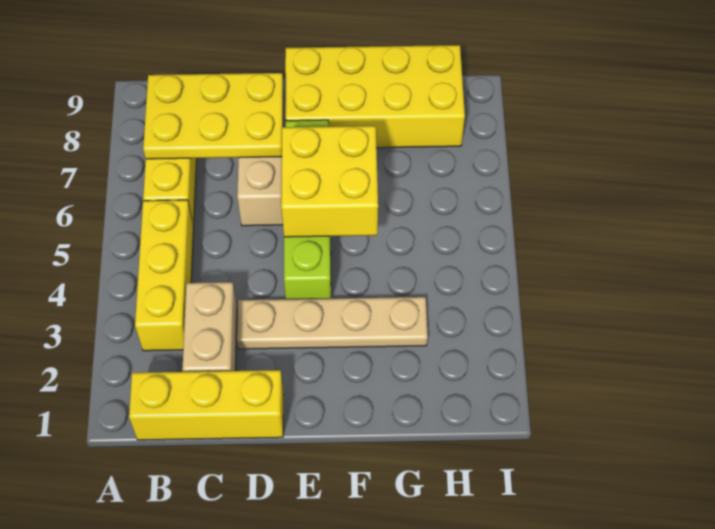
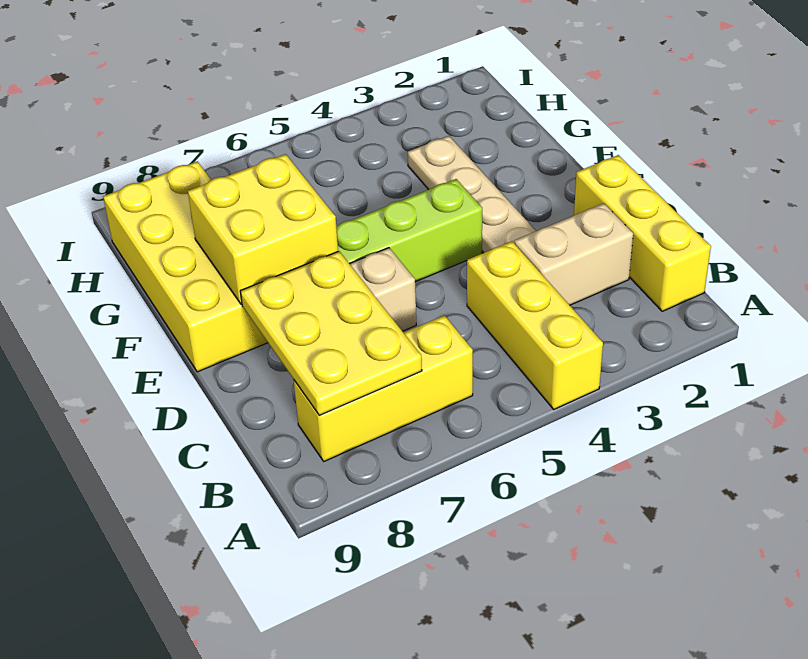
yellow brick B3:B5 level 1 -> yellow brick A4:C4 level 1
yellow brick E5:F6 level 2 -> yellow brick E7:F8 level 2

